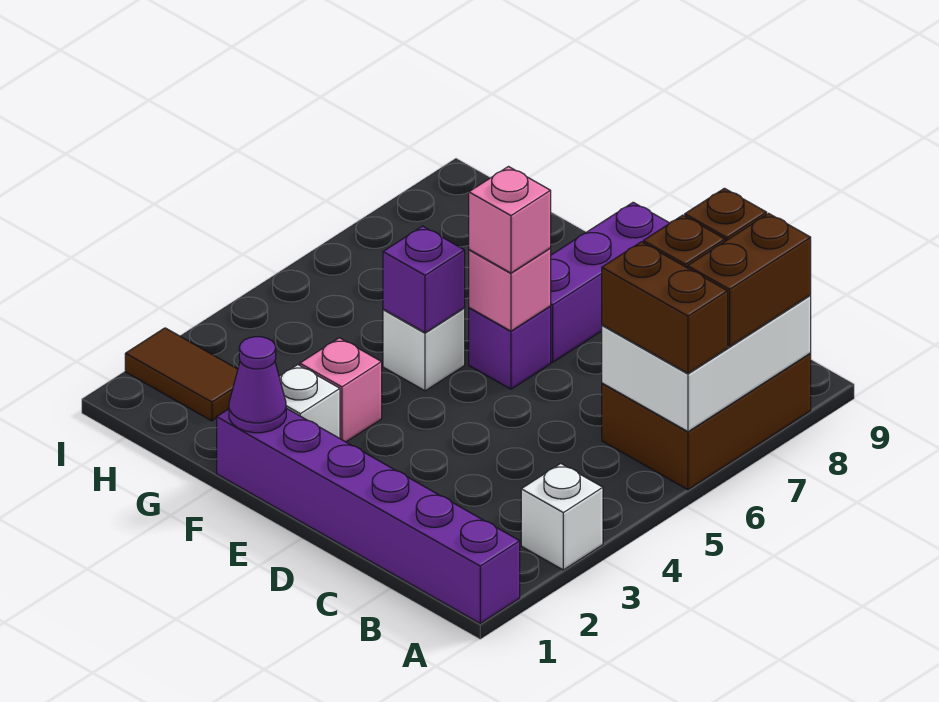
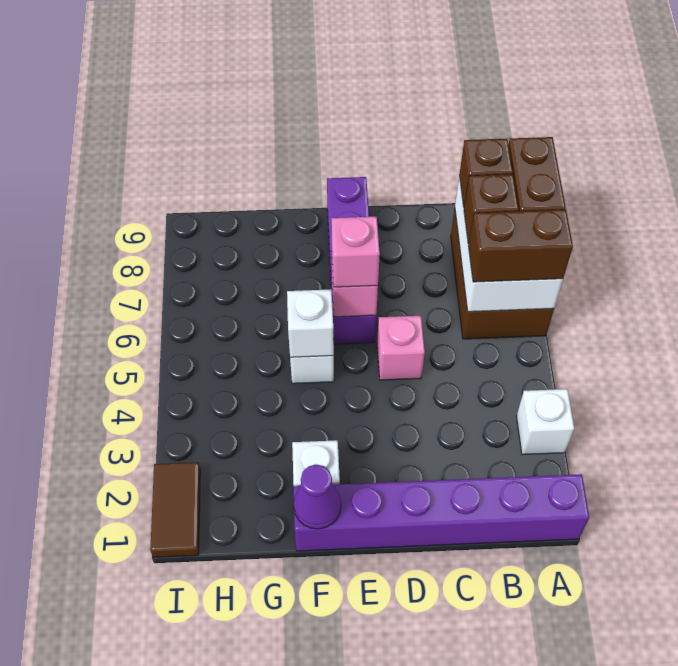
pink brick F3 level 1 -> pink brick D5 level 1
purple brick F5 level 2 -> white brick F5 level 2
brown tile H2:I2 level 1 -> brown tile I1:I2 level 1

